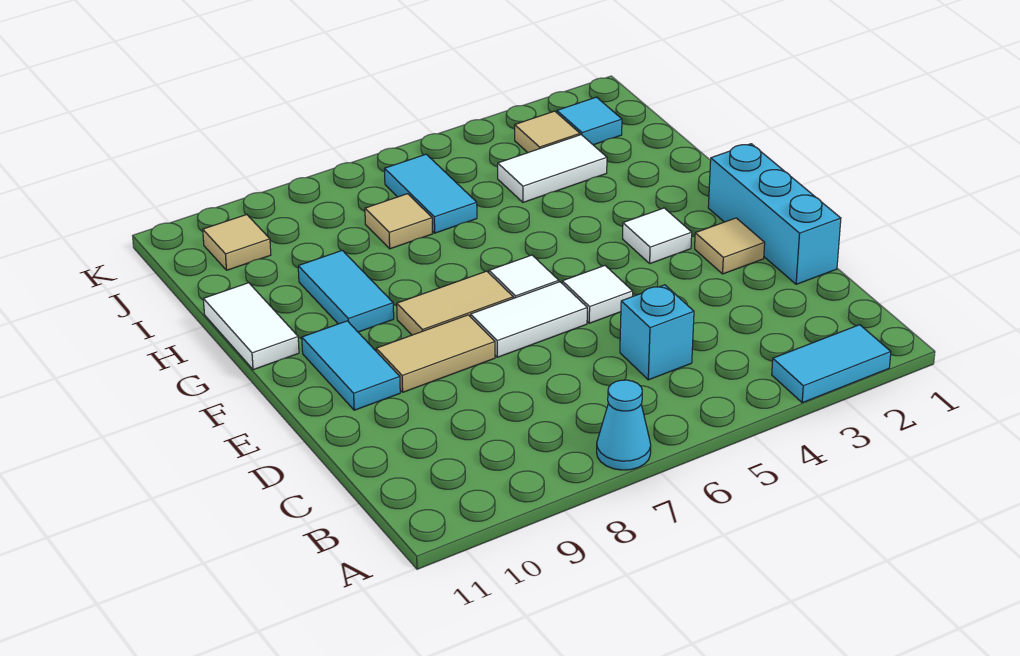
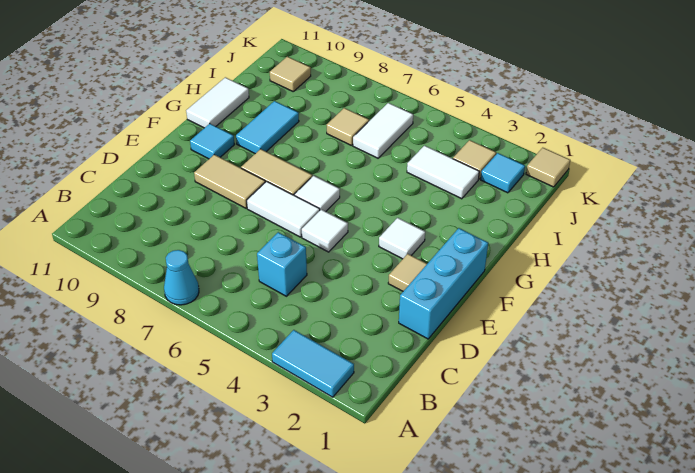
cyan tile E10:F10 level 1 -> cyan tile F10 level 1
cyan tile I6:J6 level 1 -> white tile I6:J6 level 1
none -> tan tile K1 level 1

